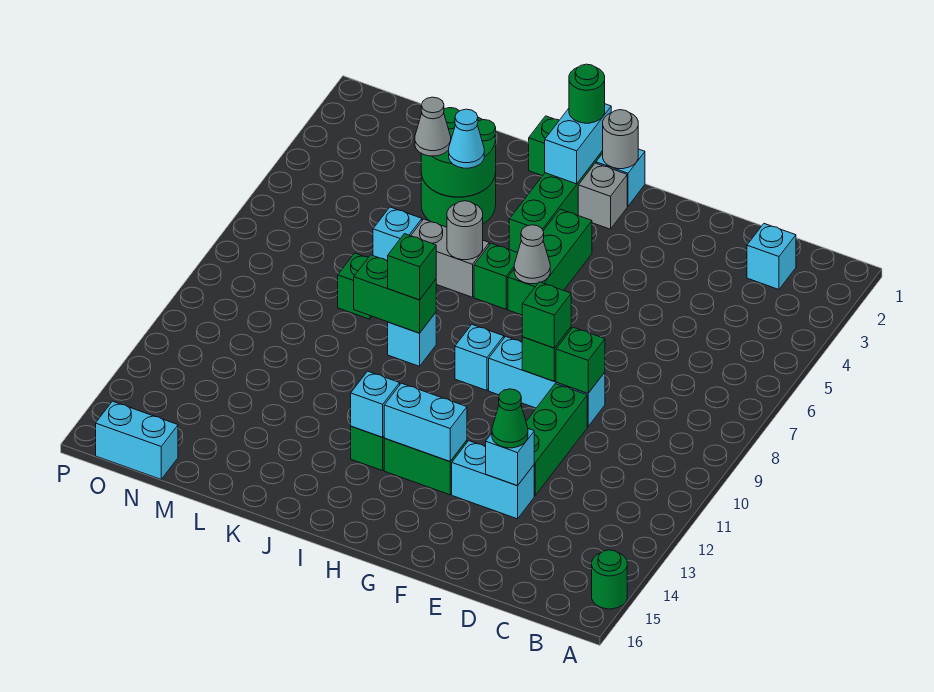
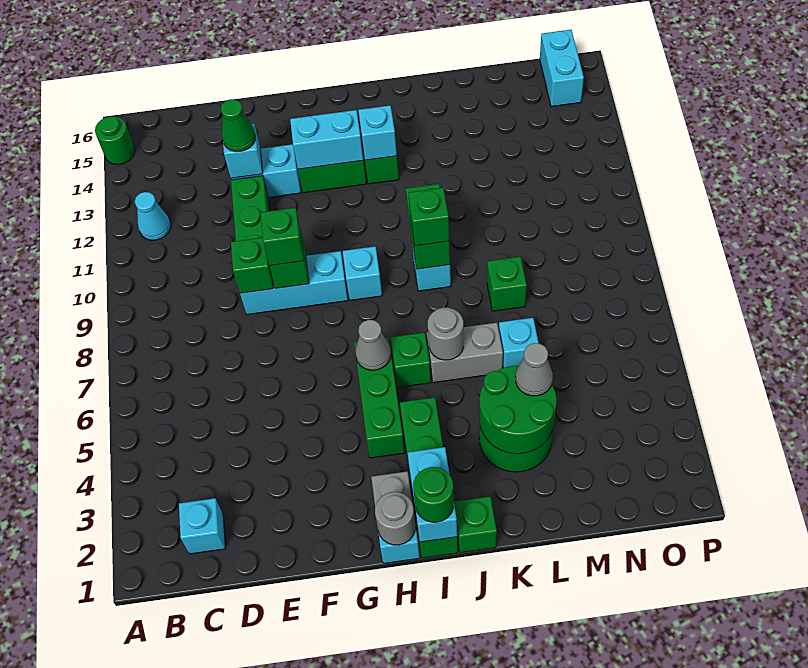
green brick J9:K9 level 2 -> green brick J9:J10 level 2
cyan cone K4 level 3 -> cyan cone B12 level 1
cyan brick N16:O16 level 1 -> cyan brick O15:O16 level 1

